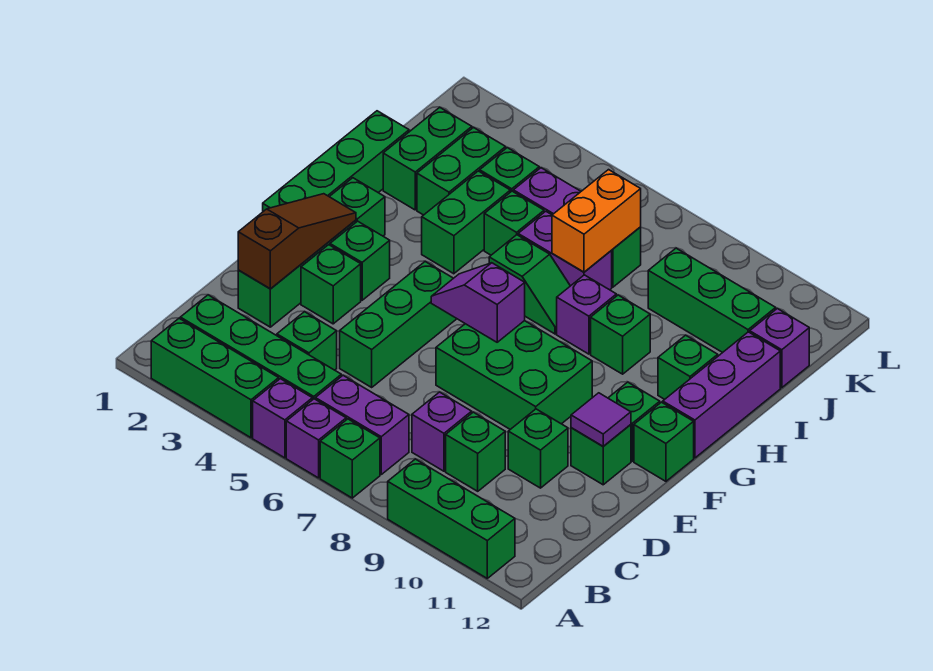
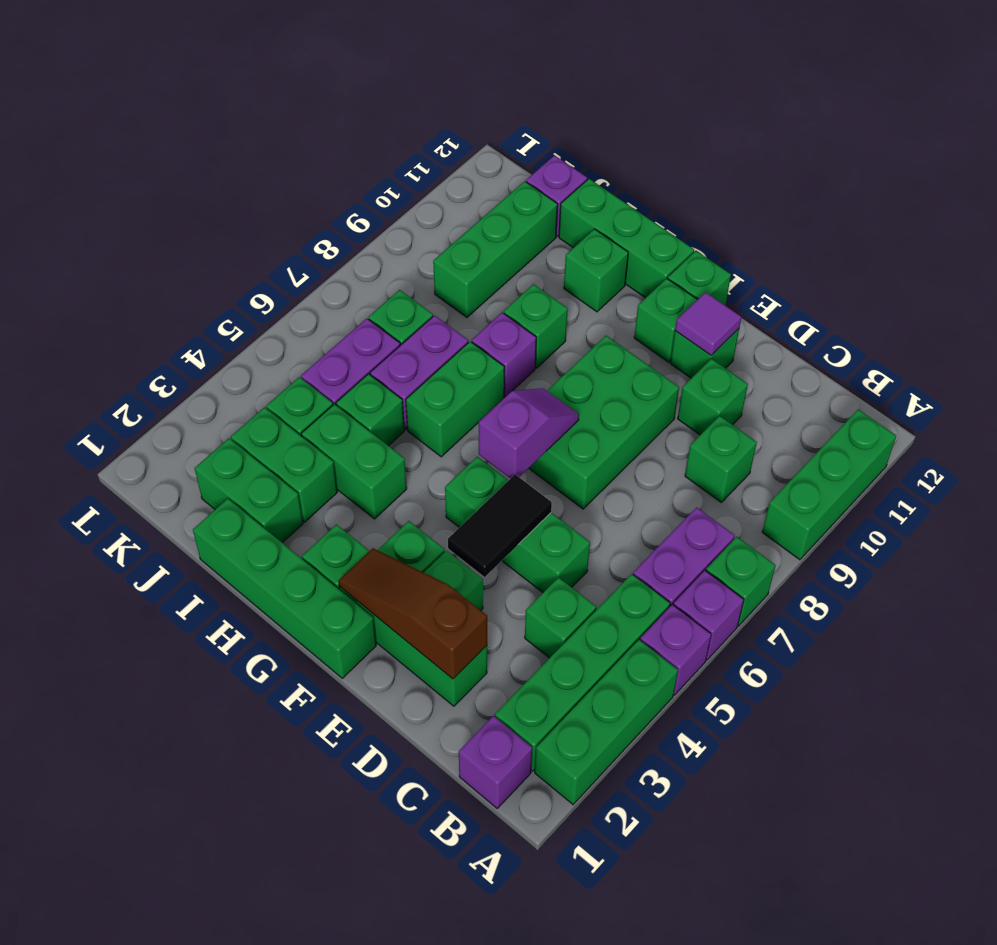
purple brick C8 level 1 -> purple brick B1 level 1
none -> black tile E4:E5 level 2
purple slope F6:F7 level 2 top 7 -> purple slope F6:F7 level 2 top 6
purple brick G12:I12 level 1 -> green brick G12:I12 level 1
green slope H6:H7 level 1 top 6 -> green brick H6:H7 level 1
orange brick I7:J7 level 2 -> none

